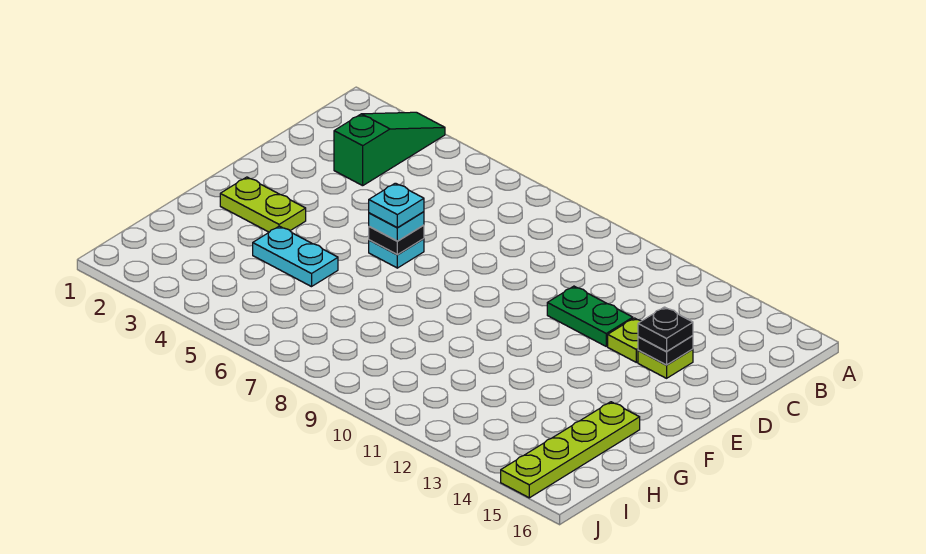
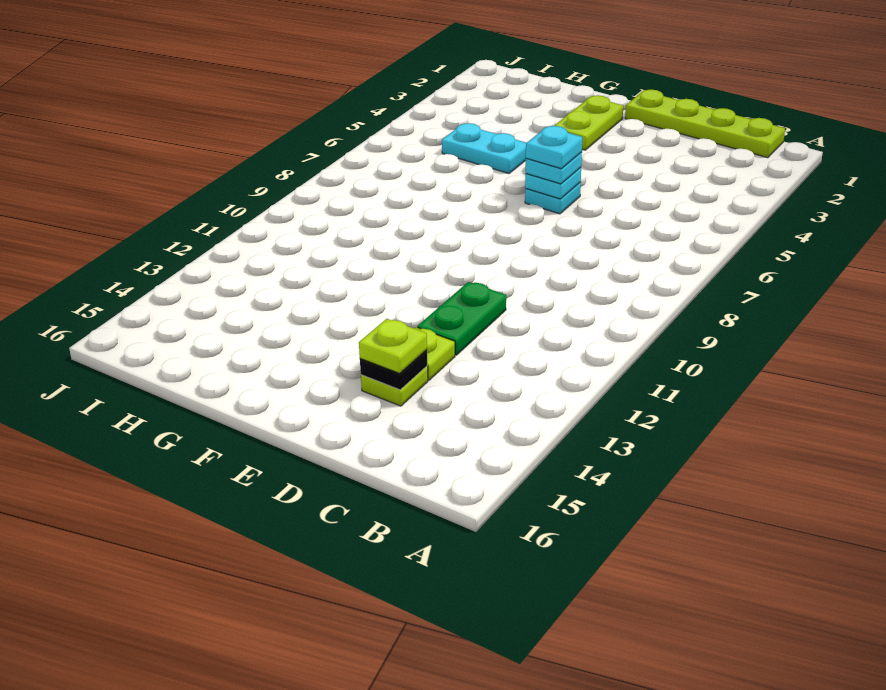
green slope A3:C3 level 1 top C -> none
black plate D14 level 3 -> lime plate D14 level 3
black plate E6 level 2 -> cyan plate E6 level 2
cyan plate G4:G5 level 1 -> cyan plate G5:H5 level 1
lime plate G15:J15 level 1 -> lime plate B1:E1 level 1

